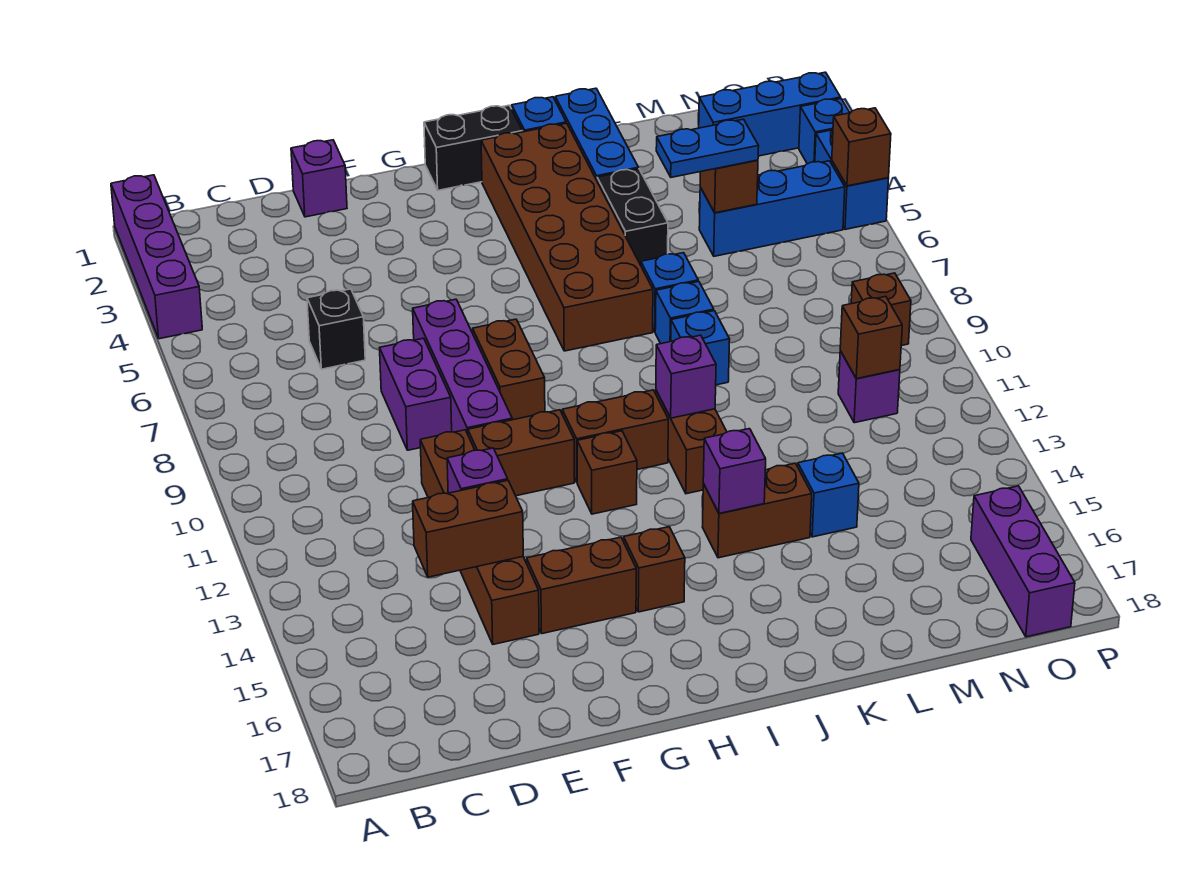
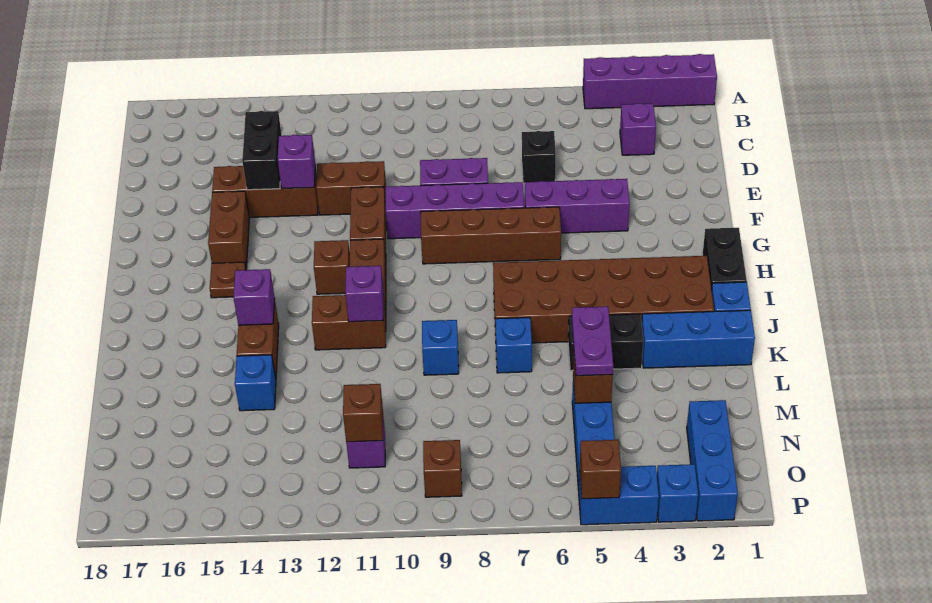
brown brick D14:E14 level 2 -> black brick D14:E14 level 2
purple brick E1 level 1 -> purple brick C3 level 1
brown brick G8:G9 level 1 -> brown brick G6:G9 level 1
brown brick H15 level 1 -> brown plate H15 level 1
blue brick K8 level 1 -> none
blue plate L5:M5 level 3 -> purple plate L5:M5 level 3
purple brick O16:O18 level 1 -> purple brick F4:F6 level 1

